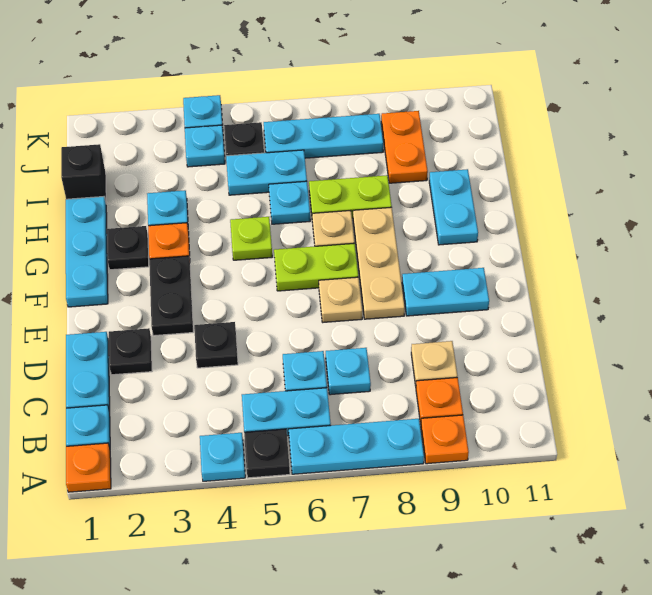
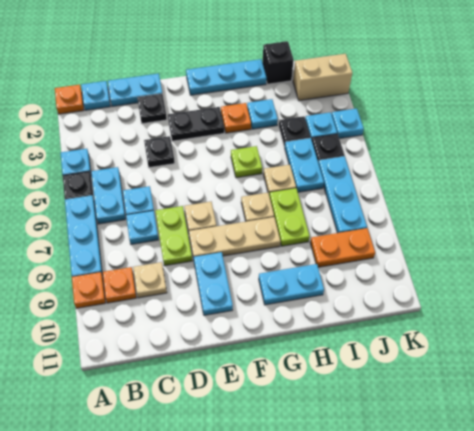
lime plate F6:F7 level 1 -> lime plate D7:D8 level 1
black plate G2 level 1 -> black plate I4 level 1
cyan plate H6 level 1 -> tan plate H6 level 1
none -> tan brick J2:K2 level 1

